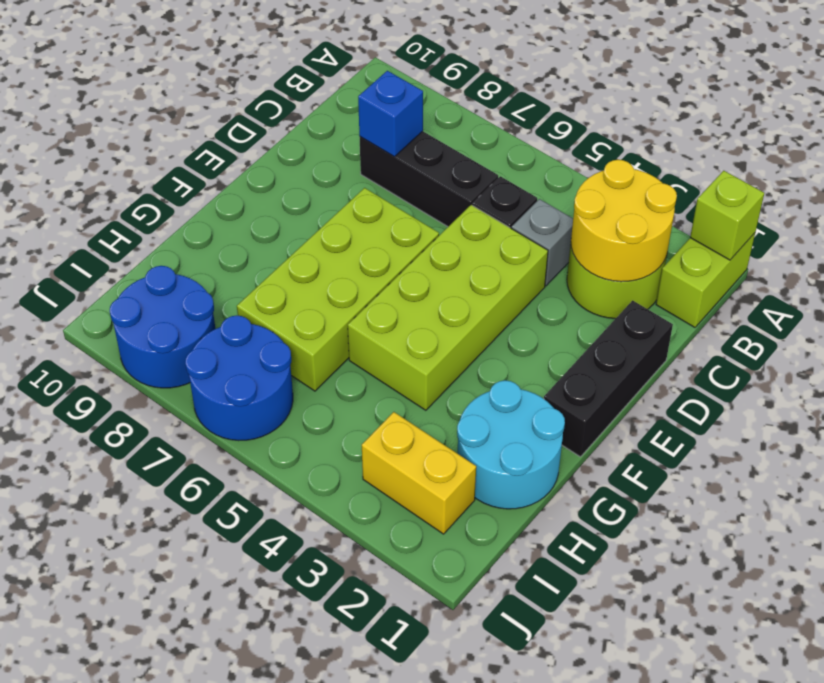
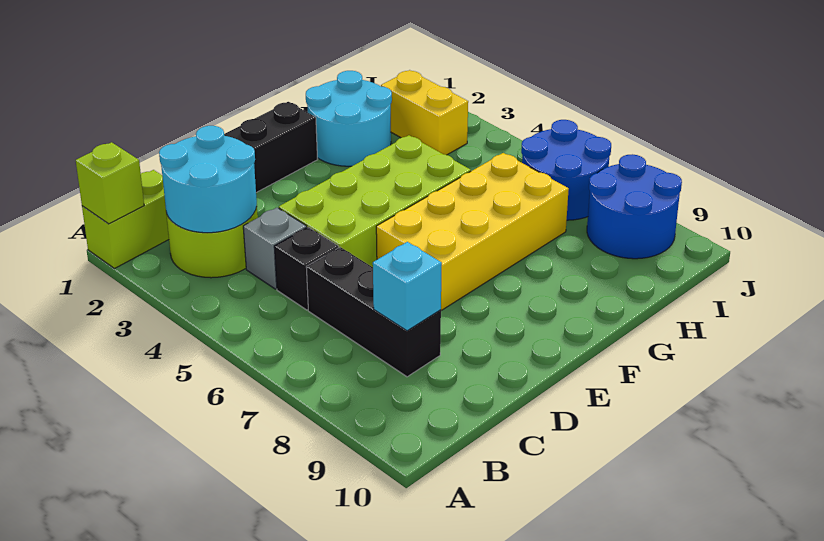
yellow round brick B2:C3 level 2 -> cyan round brick B2:C3 level 2
blue brick C8 level 2 -> cyan brick C8 level 2
lime brick E6:H7 level 1 -> yellow brick E6:H7 level 1

